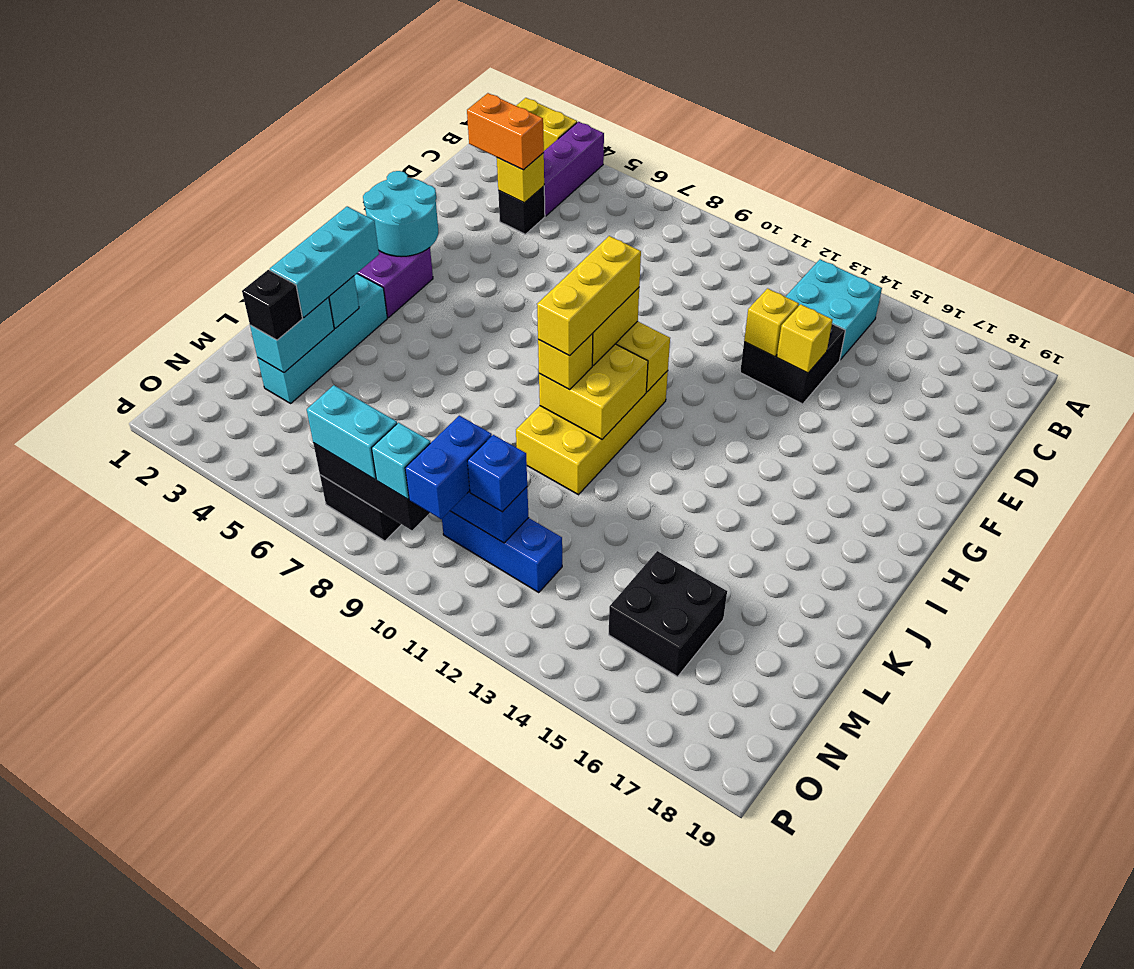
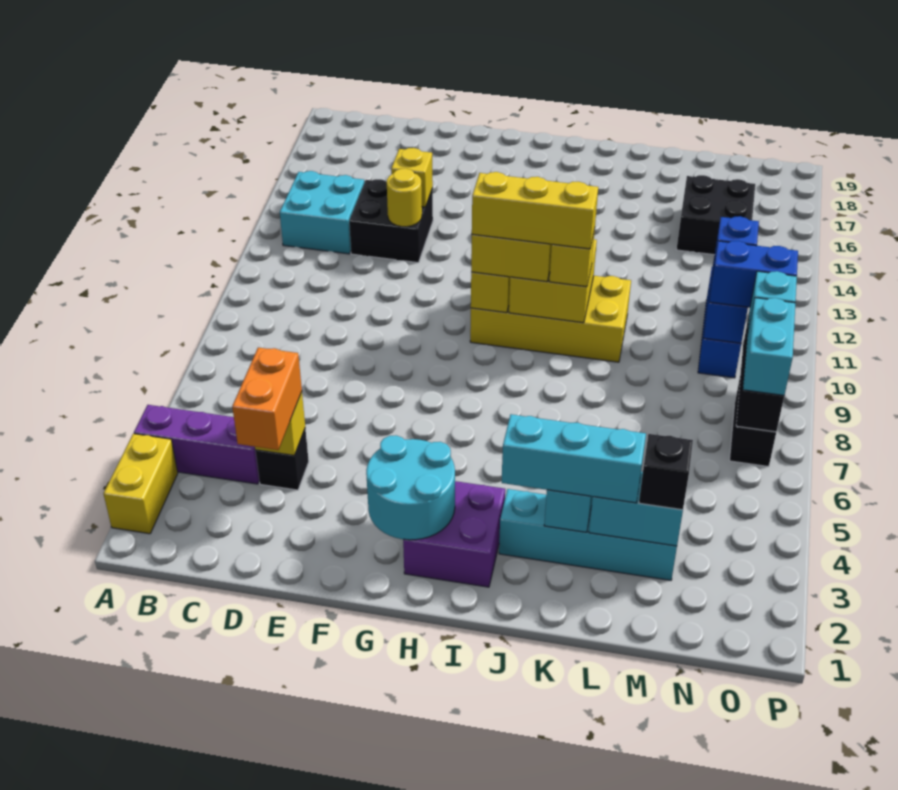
yellow brick E13 level 2 -> yellow round brick E13 level 2

